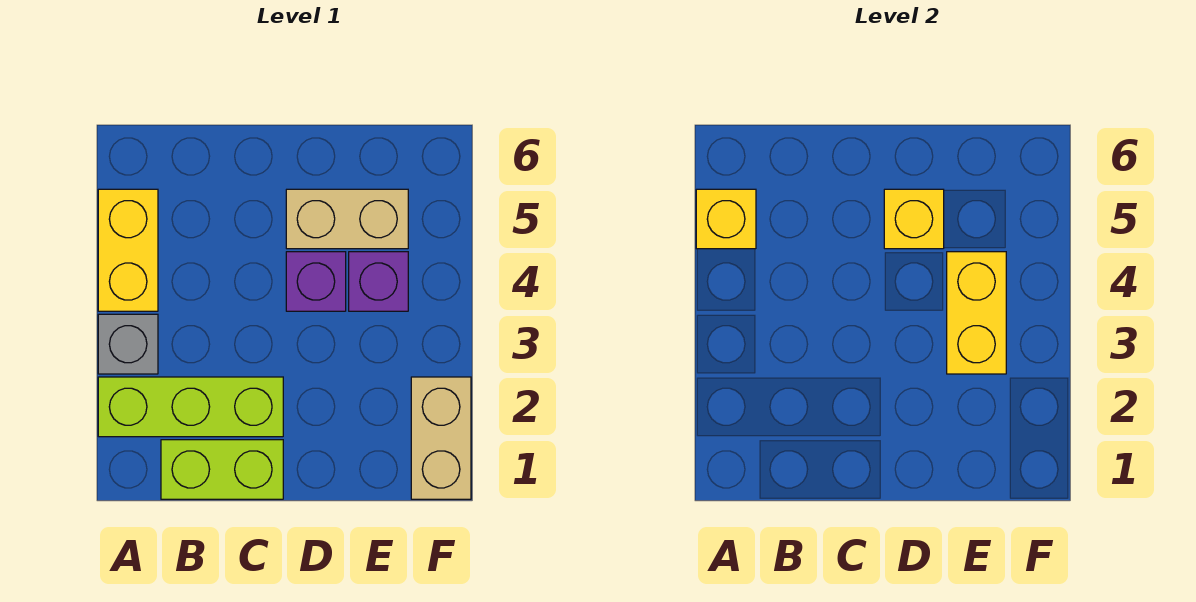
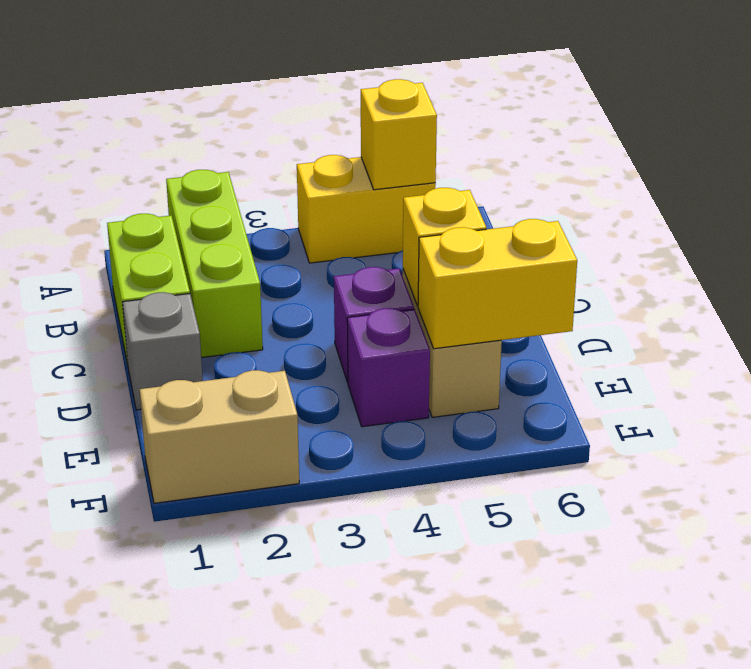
grey brick A3 level 1 -> grey brick D1 level 1
yellow brick E3:E4 level 2 -> yellow brick E5:E6 level 2

